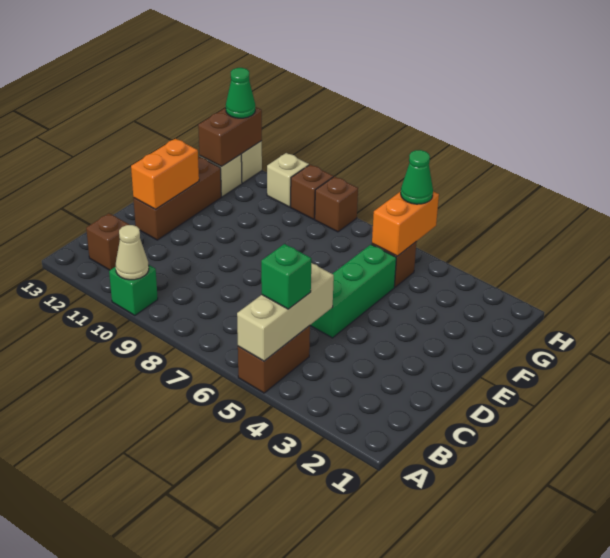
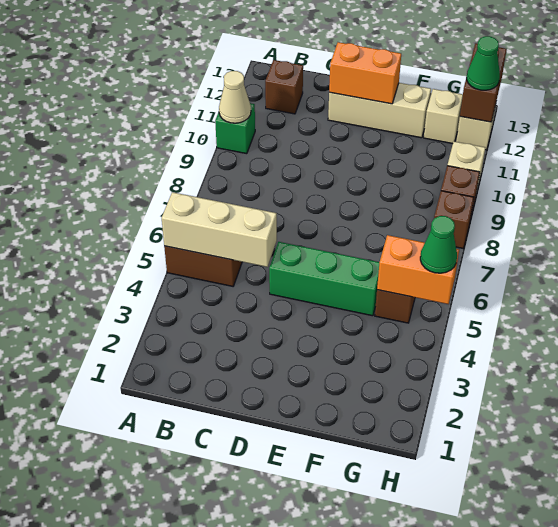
green brick B5 level 3 -> none
brown brick D12:F12 level 1 -> tan brick D12:F12 level 1
brown brick G12:H12 level 2 -> brown brick H12:H13 level 2

